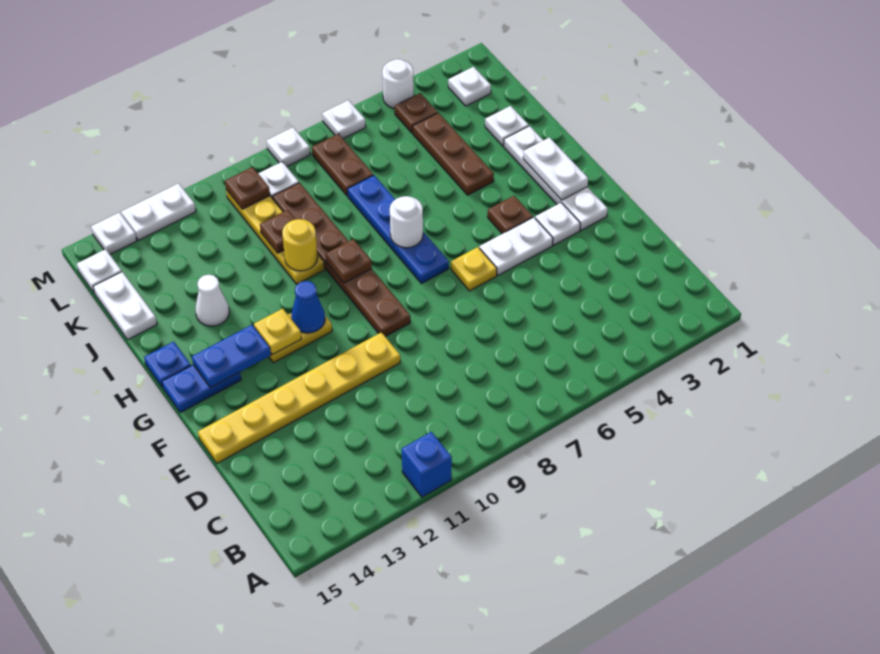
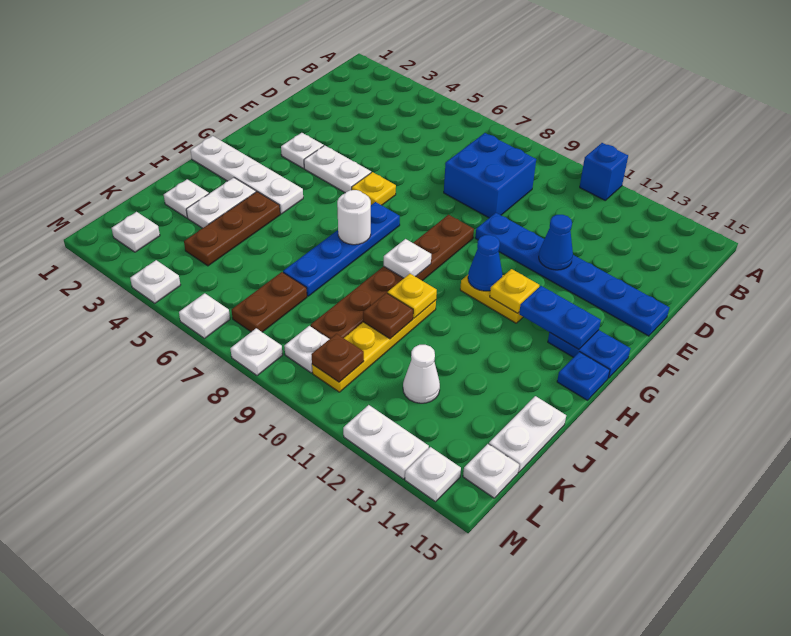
none -> blue brick C8:D9 level 1
yellow plate E10:E15 level 1 -> blue plate E10:E15 level 1
none -> blue cone E12 level 2
white plate F2:I2 level 1 -> white plate H1:H4 level 1
white plate G2:H2 level 2 -> white plate I3:J3 level 1
brown plate G4 level 1 -> none
brown plate H9 level 2 -> white plate H9 level 2
yellow round brick I10 level 2 -> yellow plate I10 level 2
white cone I13 level 1 -> white cone K12 level 1
brown plate L4 level 1 -> none
white round brick M4 level 1 -> white plate M4 level 1

